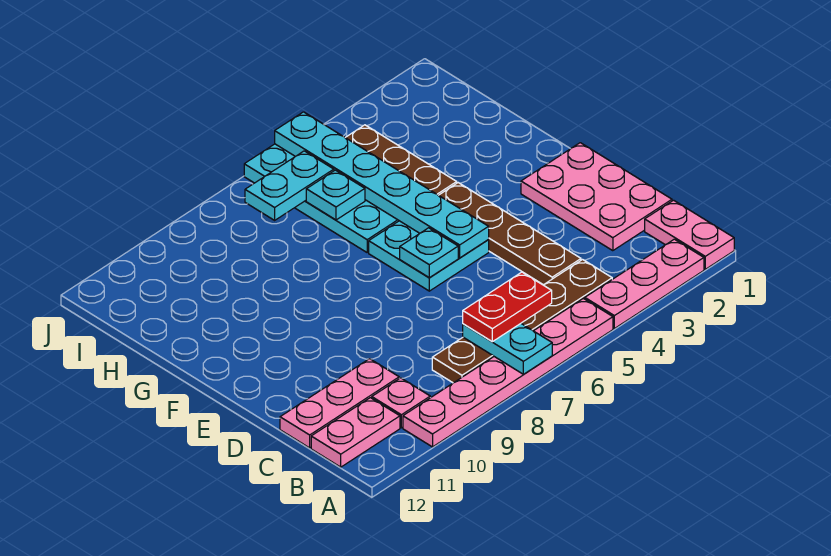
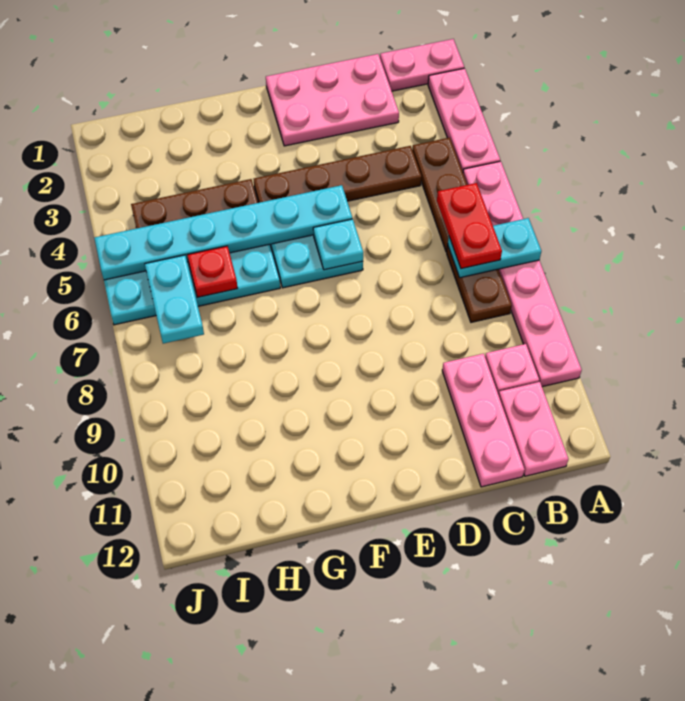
cyan plate H6 level 2 -> red plate H6 level 2

